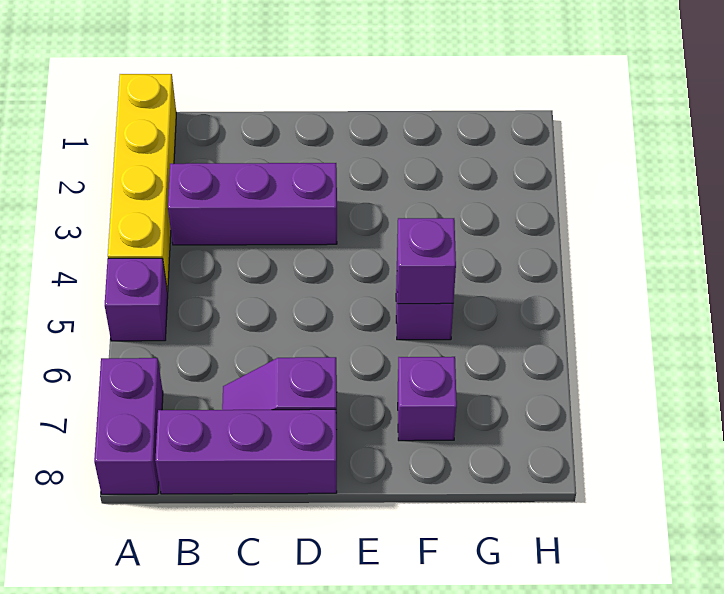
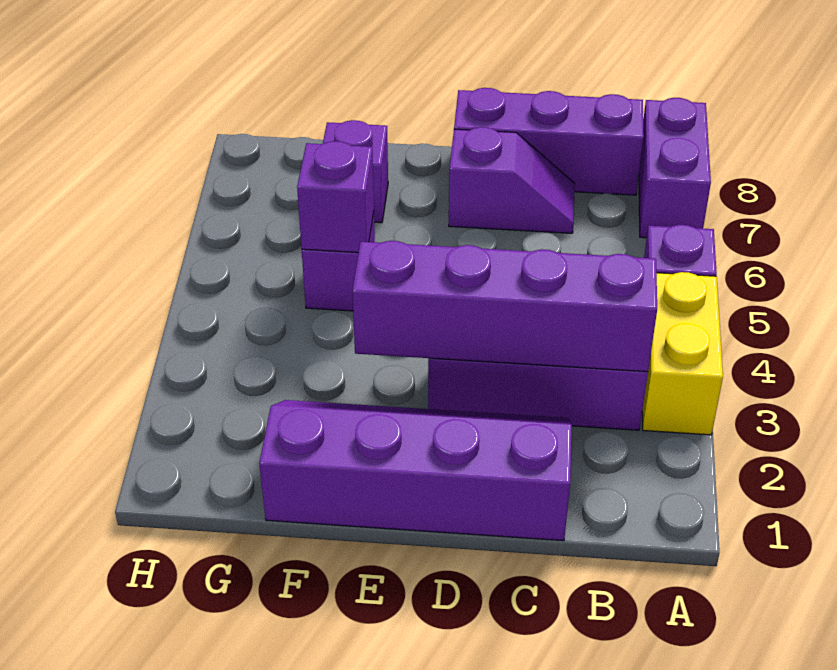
yellow brick A1:A4 level 1 -> yellow brick A3:A4 level 1
none -> purple brick B3:E3 level 2
none -> purple slope C1:F2 level 1 top 1

